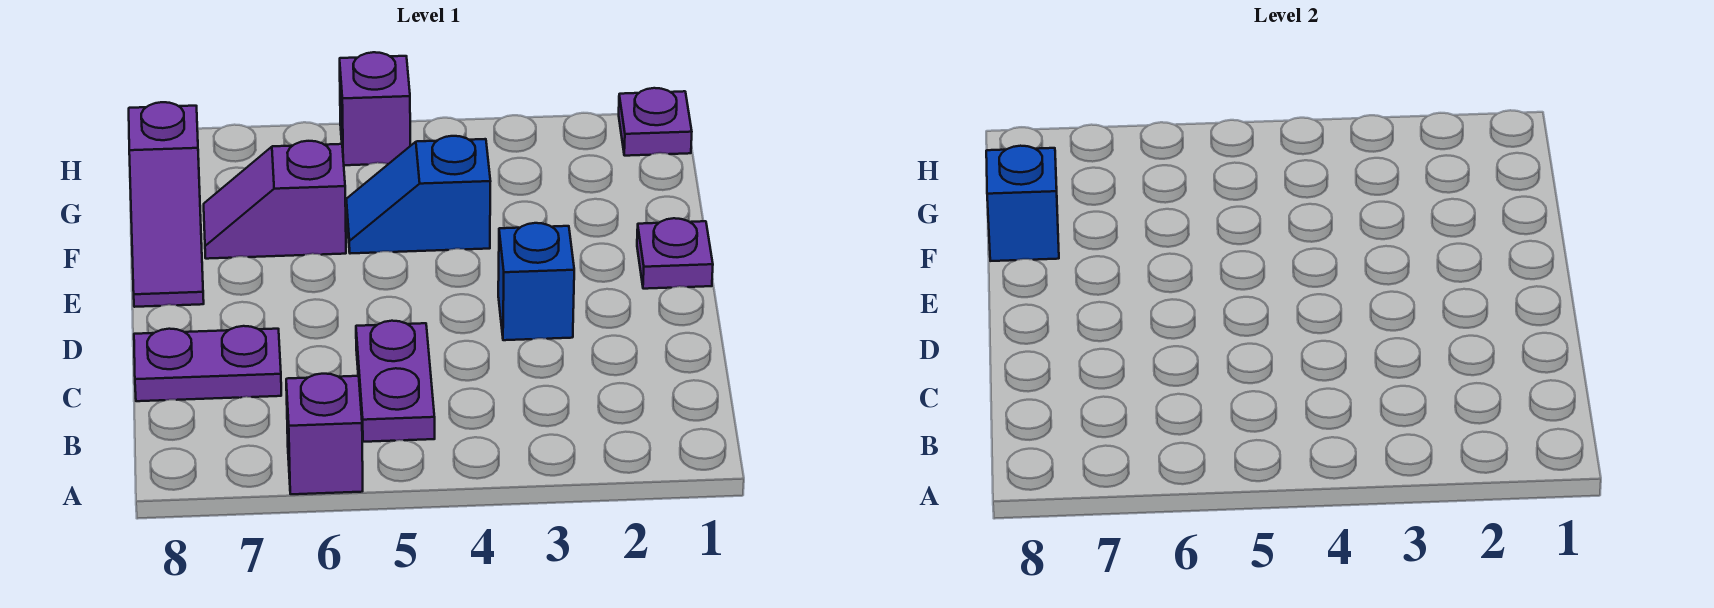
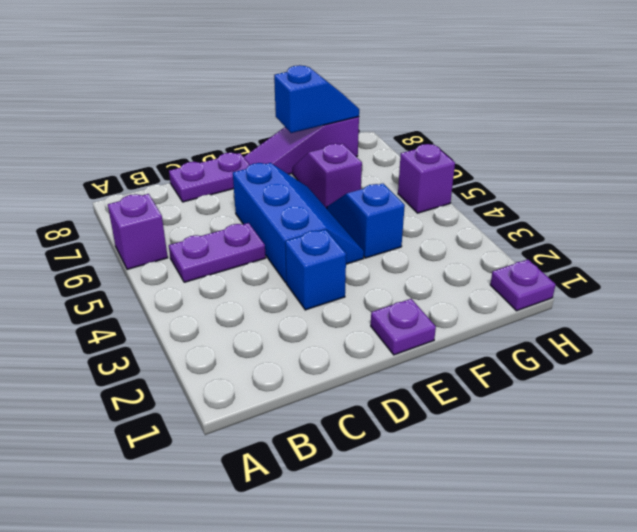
purple plate C7:C8 level 1 -> purple plate C8:D8 level 1
none -> blue slope D4:E6 level 1 top D

